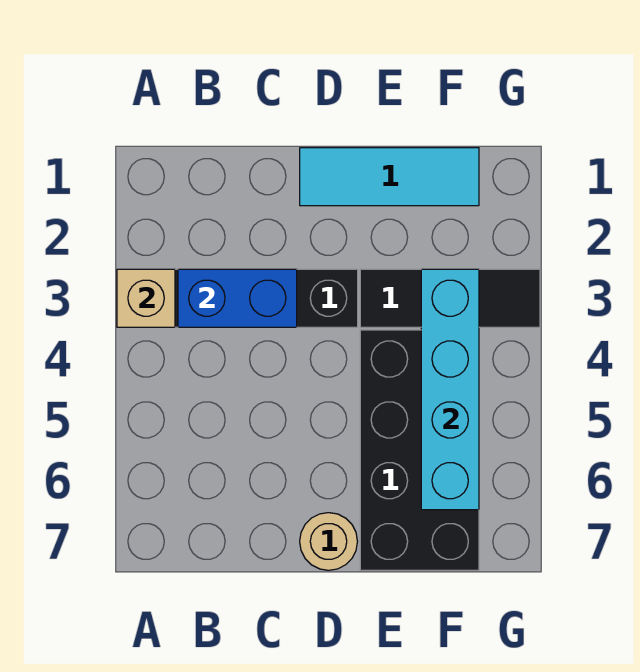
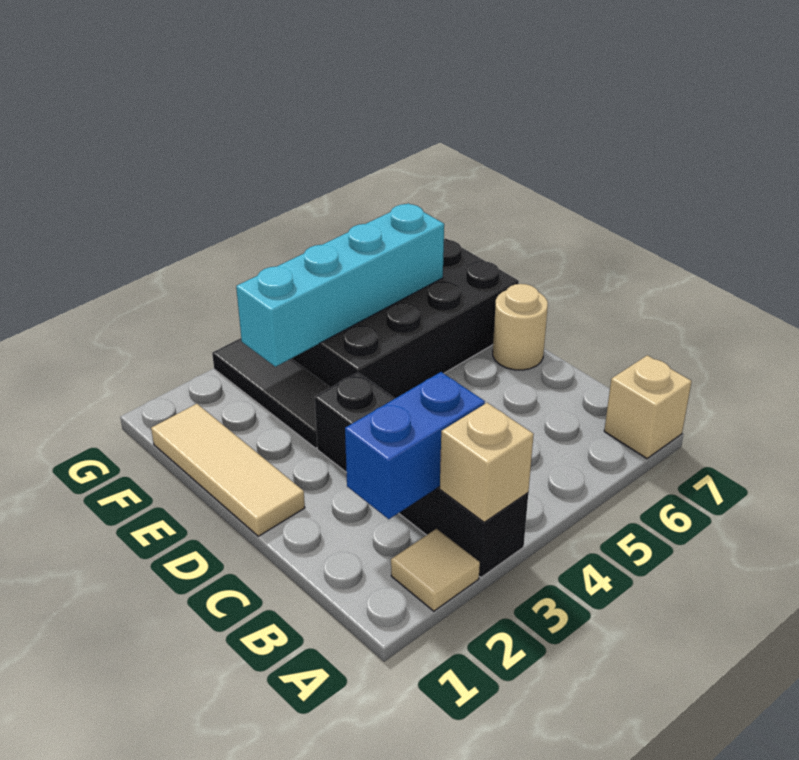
none -> tan tile A2 level 1
none -> tan brick A7 level 1
blue brick B3:C3 level 2 -> blue brick B2:B3 level 2
cyan tile D1:F1 level 1 -> tan tile D1:F1 level 1

